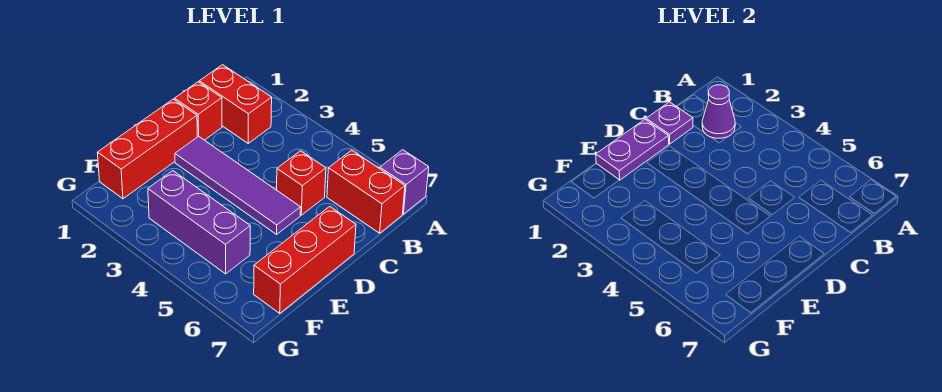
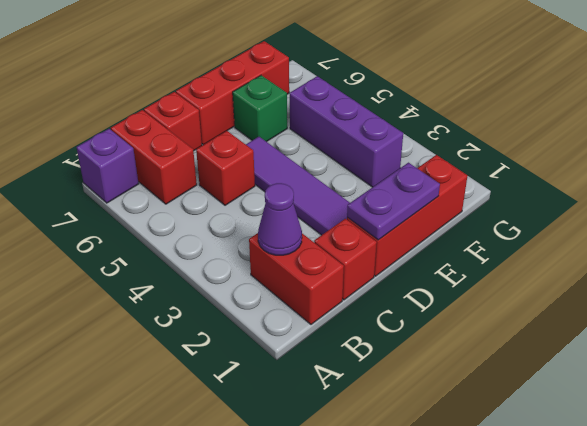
purple plate C1 level 2 -> none
none -> red brick C7 level 1
none -> green brick E6 level 1

